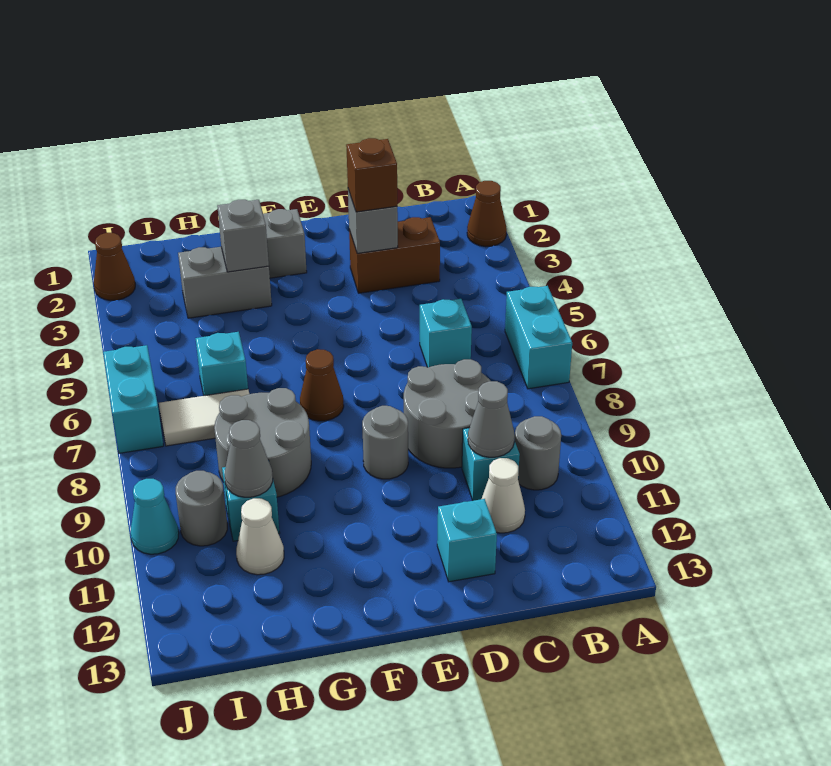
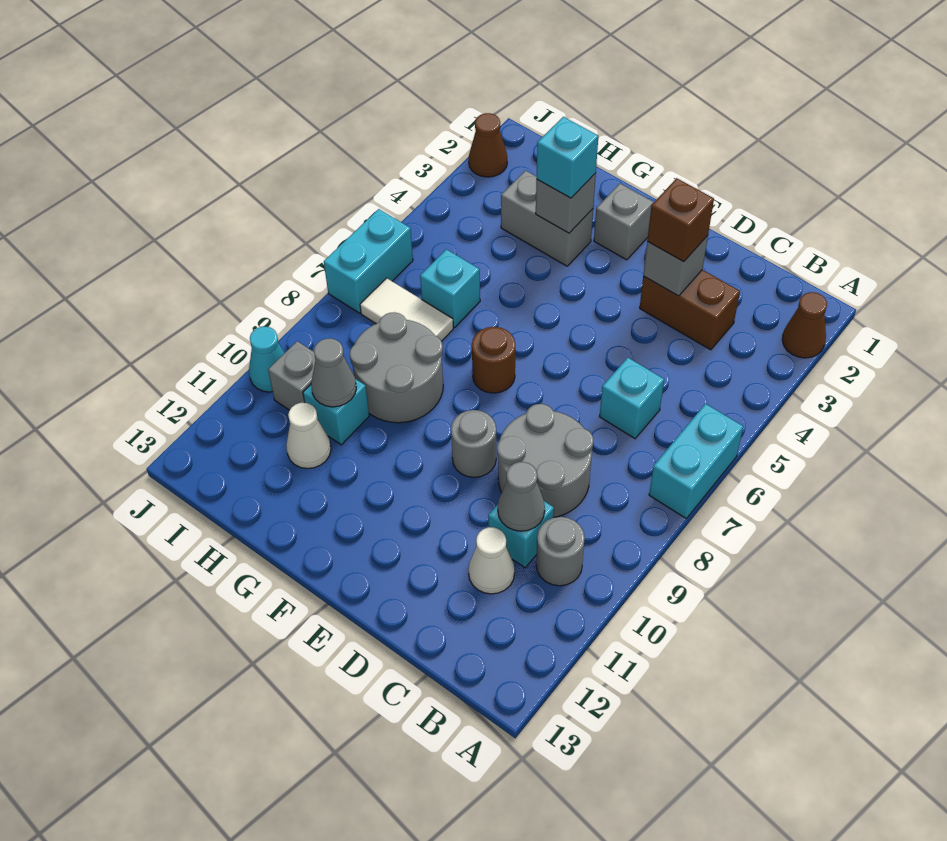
cyan brick D12 level 1 -> cyan brick G3 level 3
brown cone F7 level 1 -> brown round brick F7 level 1
grey round brick I10 level 1 -> grey brick I10 level 1

